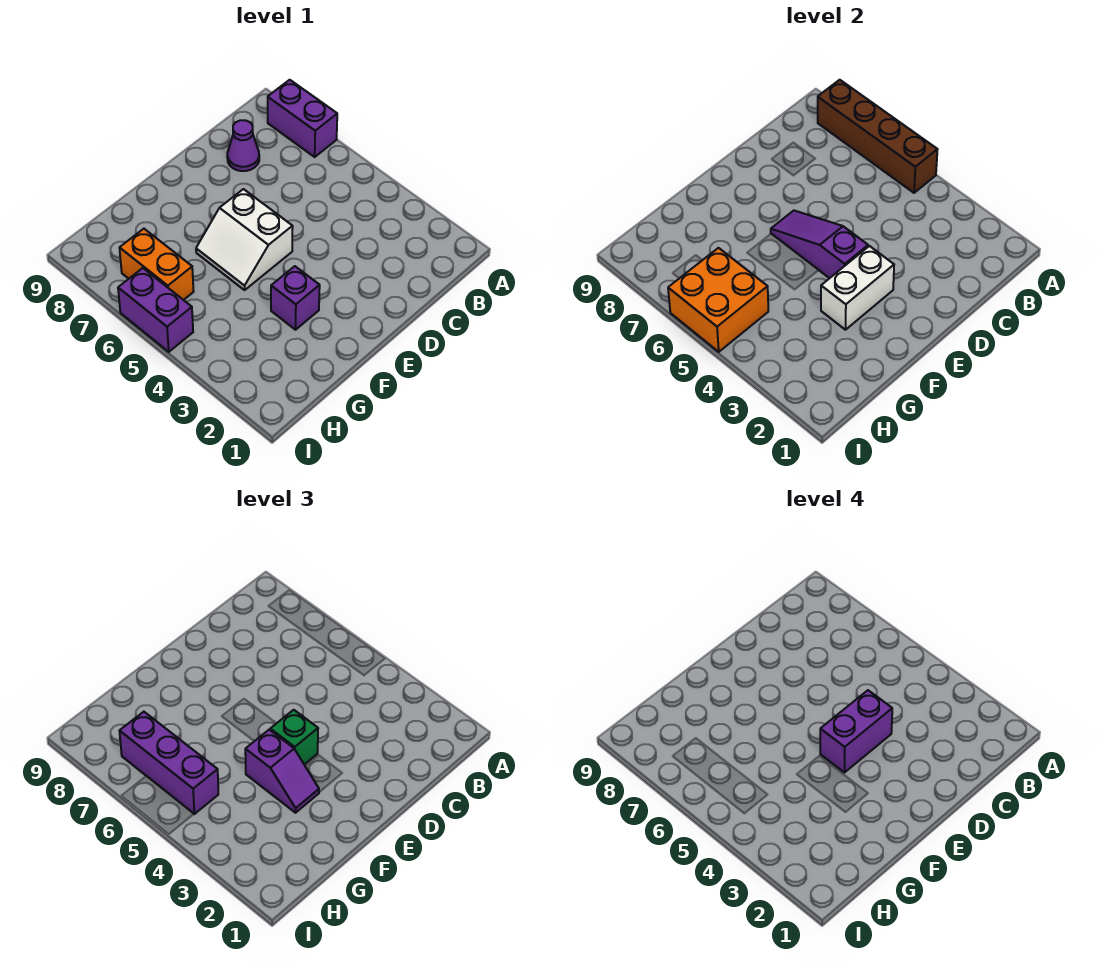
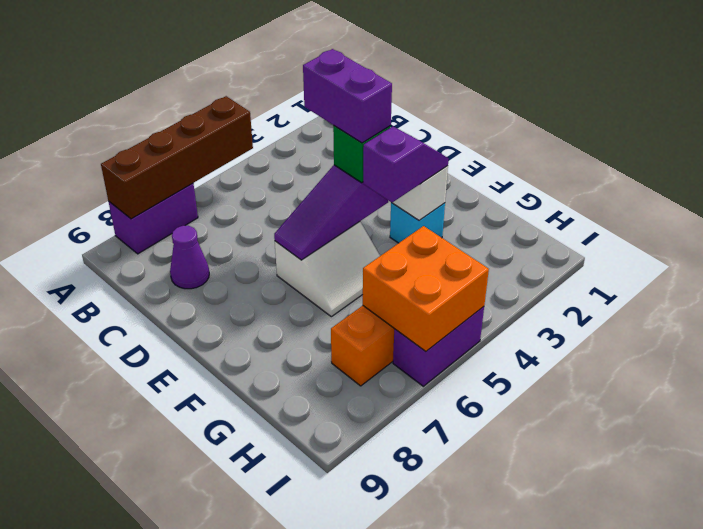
purple brick F3 level 1 -> cyan brick F3 level 1
purple brick H5:H7 level 3 -> none

